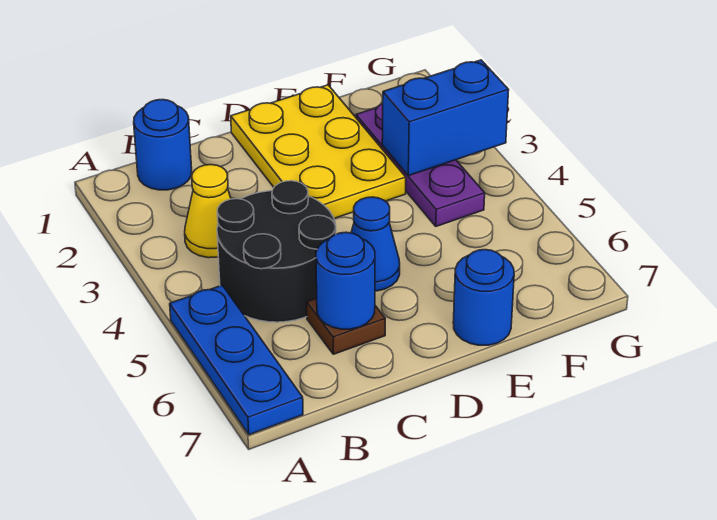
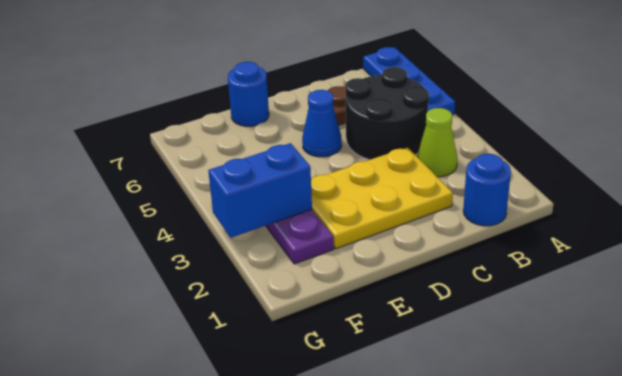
yellow cone B3 level 1 -> lime cone B3 level 1
blue round brick C6 level 2 -> none
yellow plate D1:E3 level 1 -> yellow plate C2:E3 level 1

